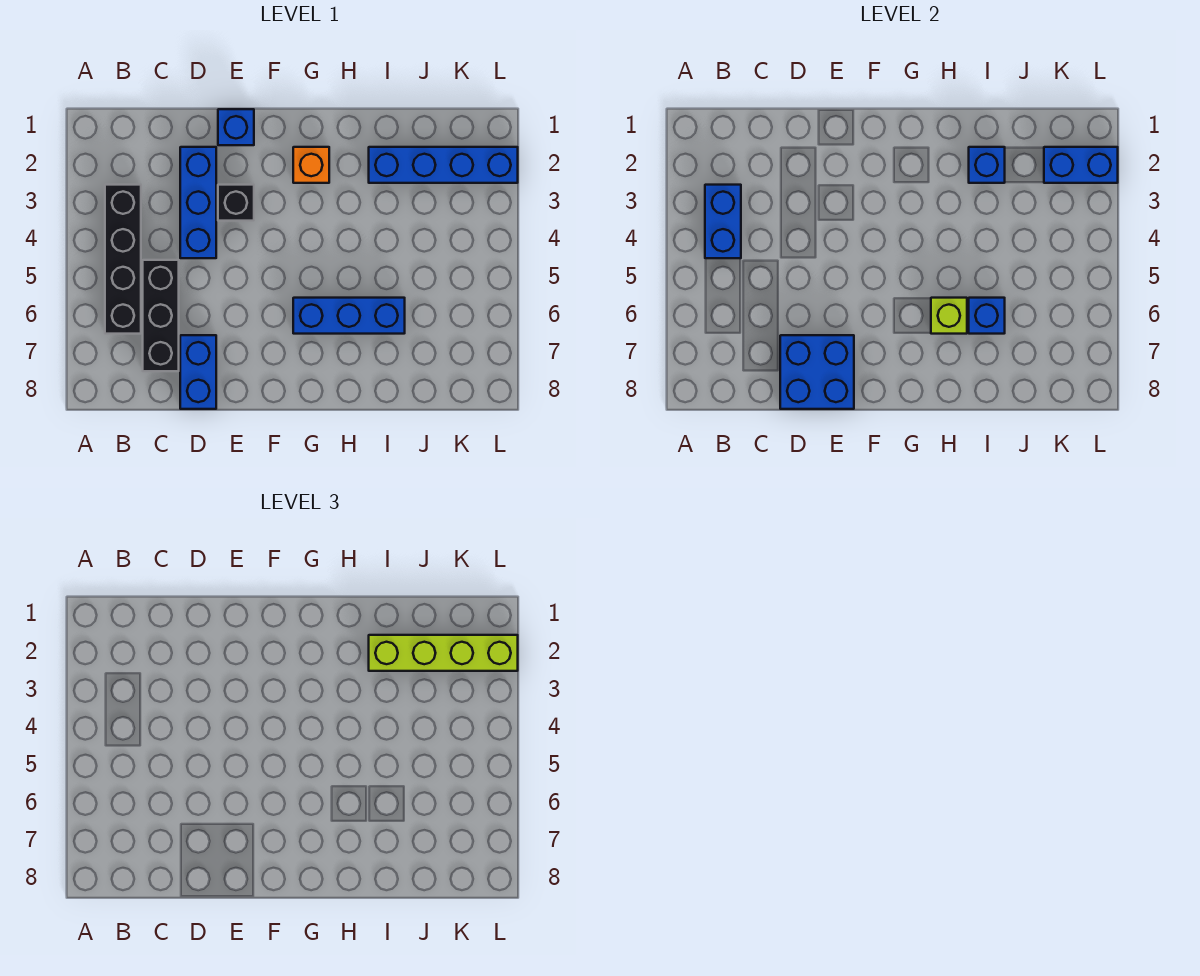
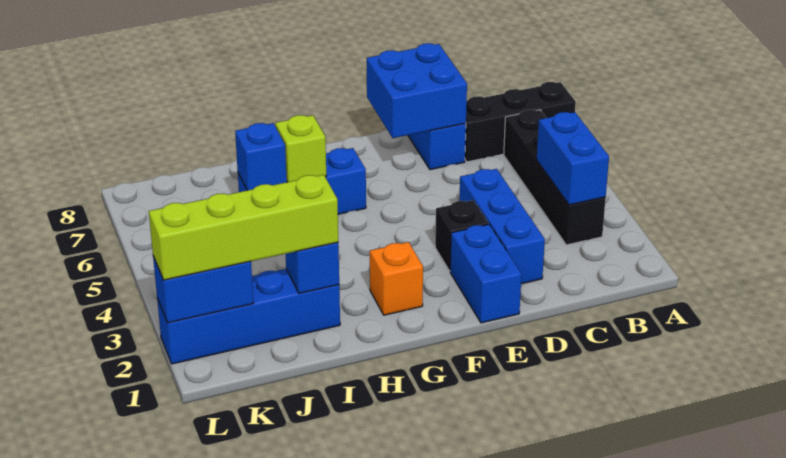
black brick C5:C7 level 1 -> black brick A7:C7 level 1
blue brick E1 level 1 -> blue brick E1:E2 level 1

